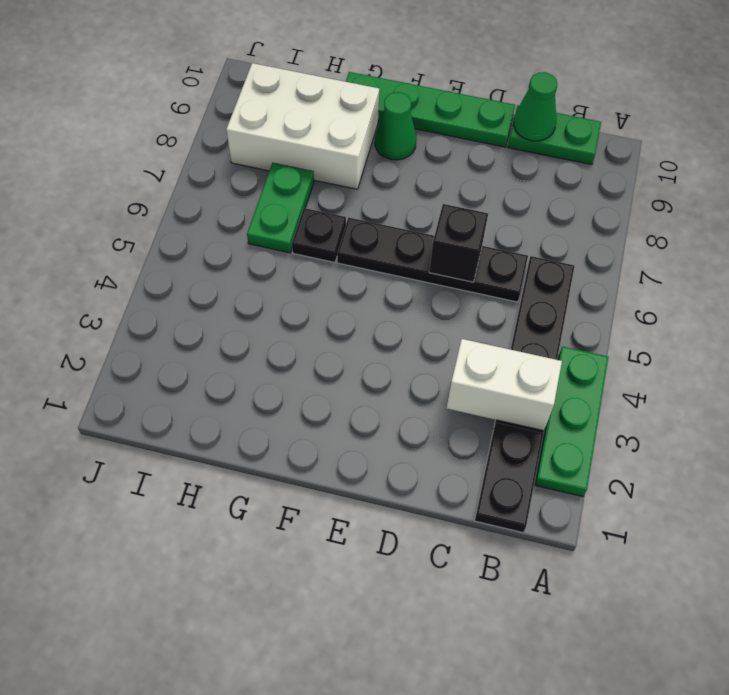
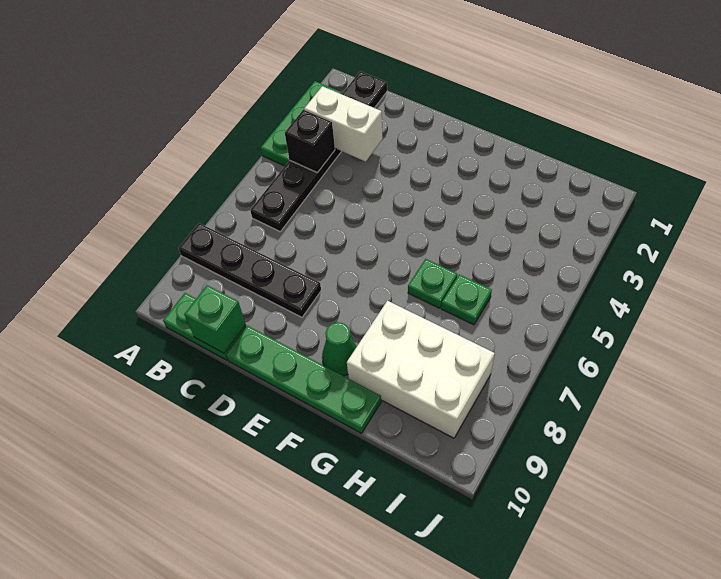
black plate C6:F6 level 1 -> black plate A8:D8 level 1
green cone C10 level 2 -> green brick C10 level 2
black brick D6 level 2 -> black brick B4 level 2
black plate G6 level 1 -> green plate G6 level 1
green plate H6:H7 level 1 -> green plate H6 level 1

